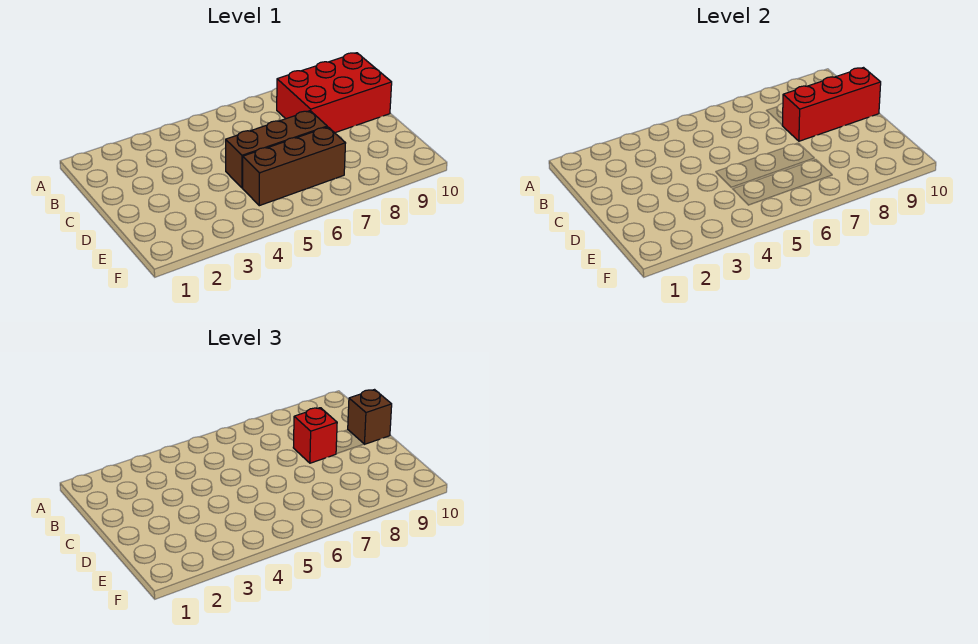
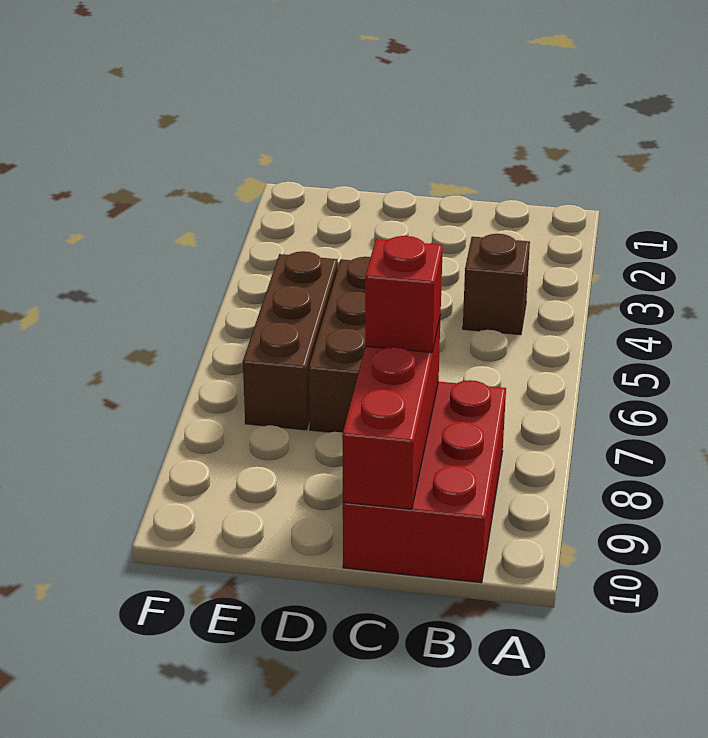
brown brick C10 level 3 -> brown brick B4 level 1

